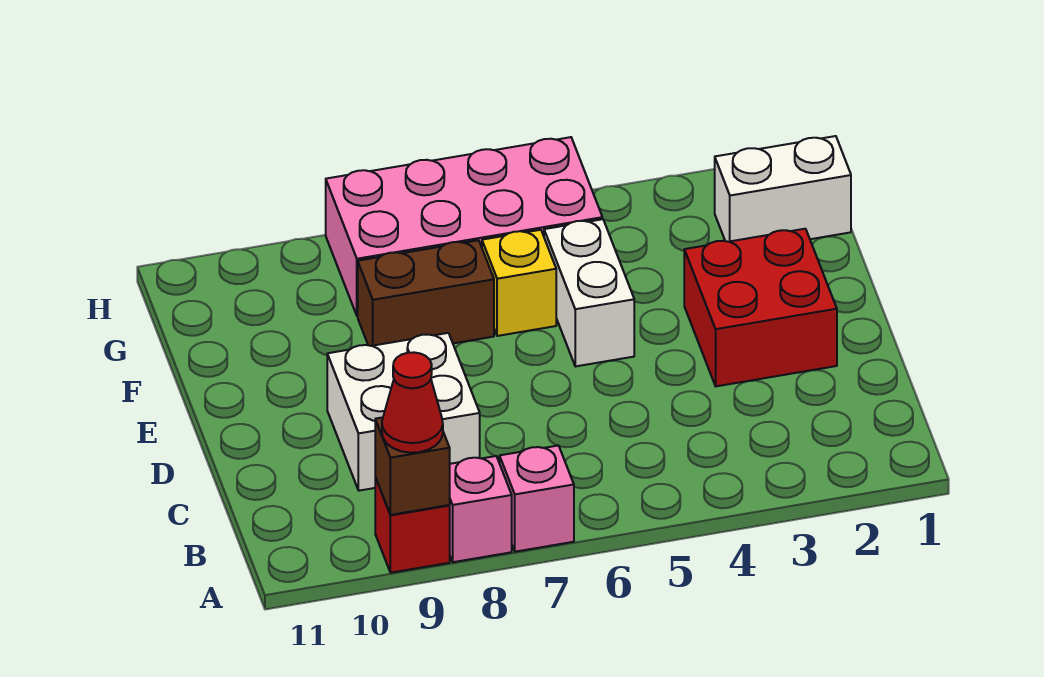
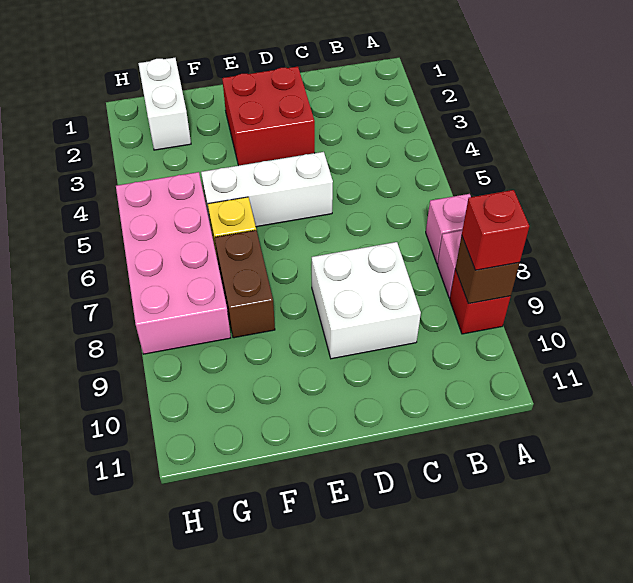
red cone A9 level 3 -> red brick A9 level 3
white brick E5:F5 level 1 -> white brick D5:F5 level 1

